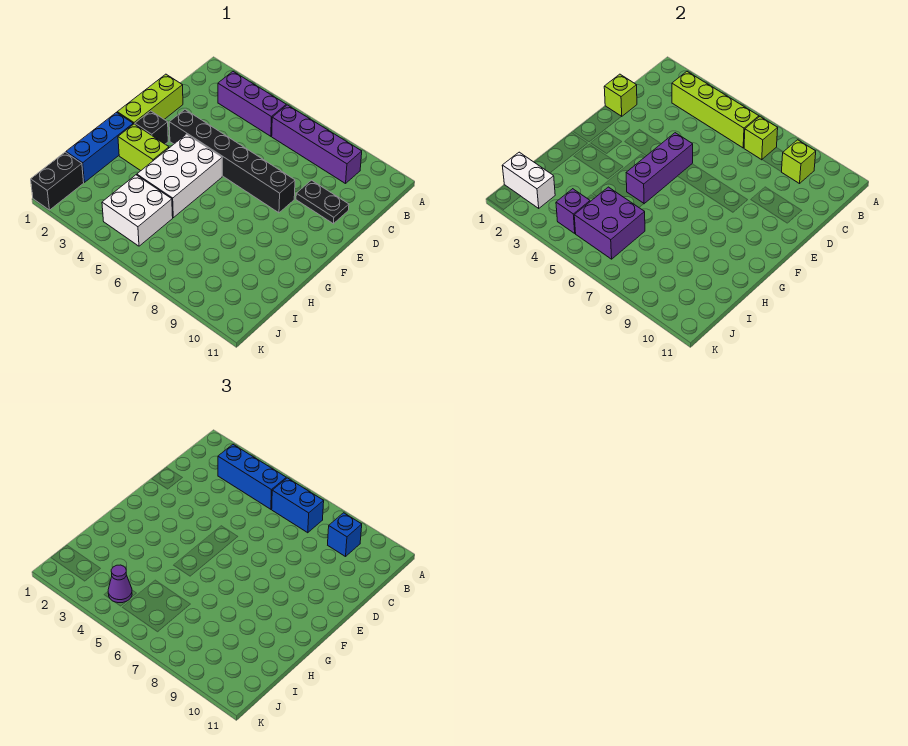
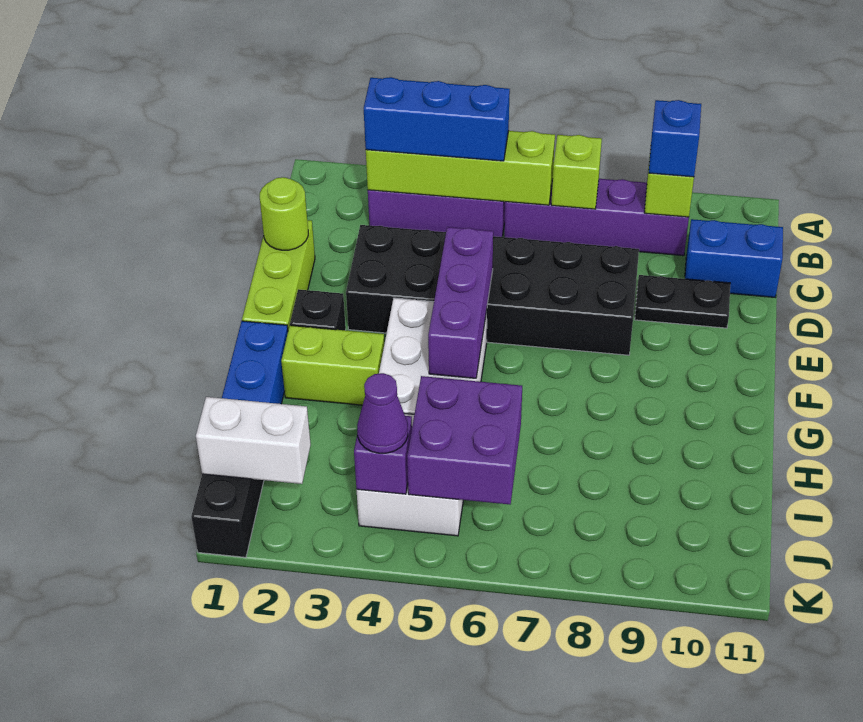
blue brick B6:B7 level 3 -> blue brick C10:C11 level 1
lime brick D1 level 2 -> lime round brick D1 level 2
black brick E3:E8 level 1 -> black brick D3:E8 level 1

